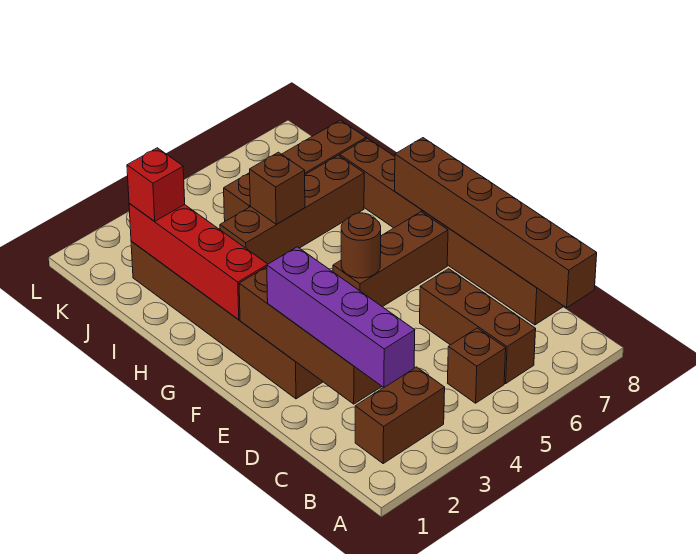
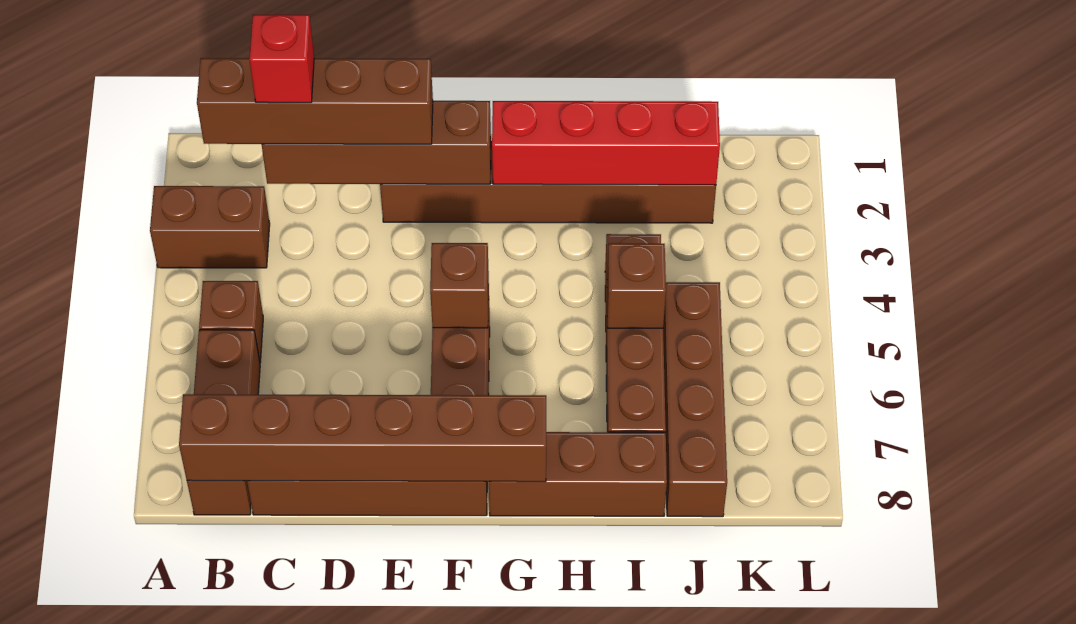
brown brick B2:B3 level 1 -> brown brick A3:B3 level 1
purple brick B2:E2 level 3 -> brown brick B2:E2 level 3
brown brick B6:D6 level 1 -> brown brick B6:B8 level 1
brown round brick F5 level 2 -> brown brick F5 level 2
red brick J2 level 3 -> red brick C2 level 4

